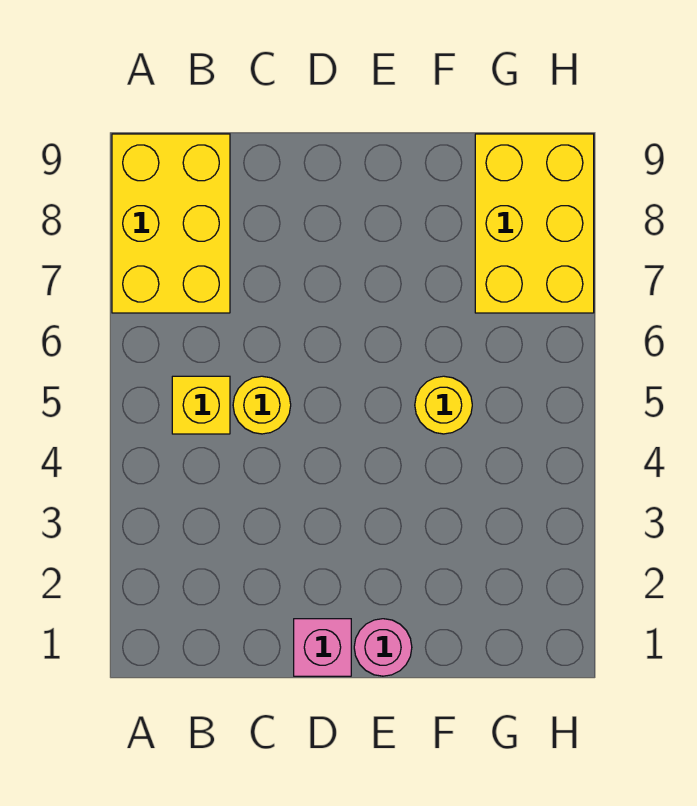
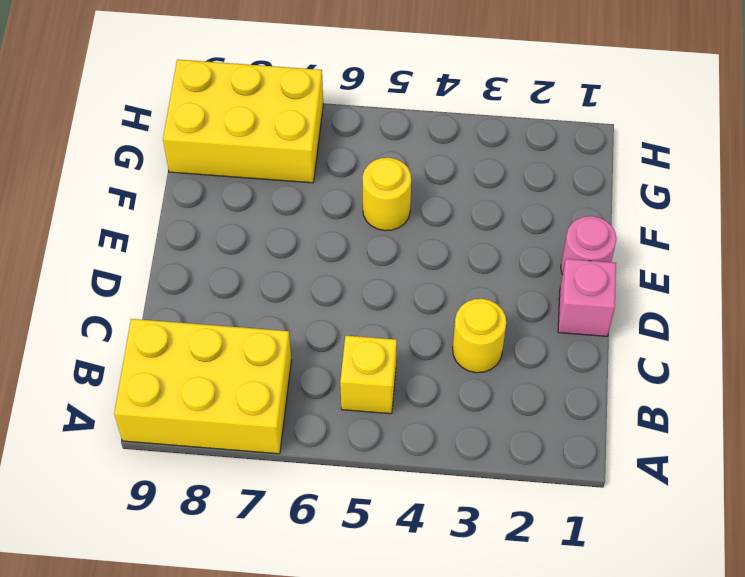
yellow round brick C5 level 1 -> yellow round brick C3 level 1

